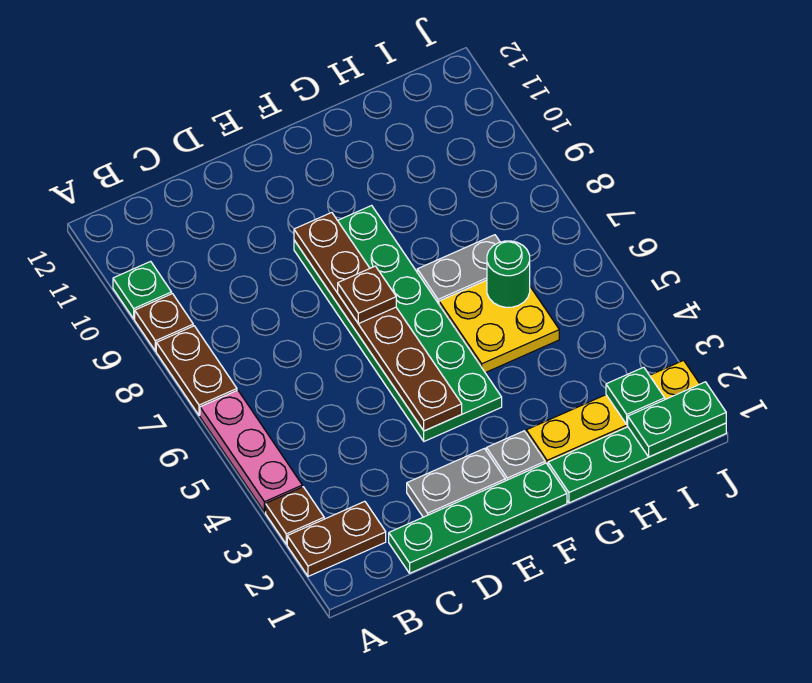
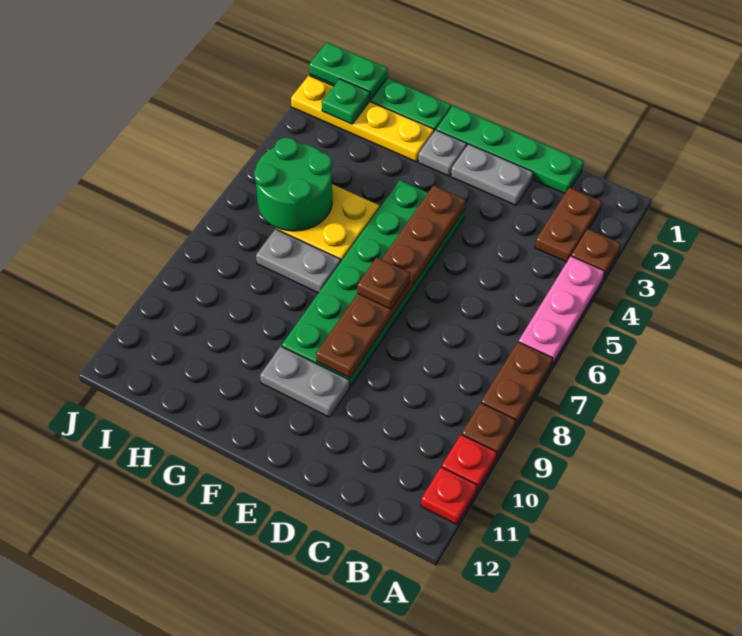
brown plate A2:B2 level 1 -> brown plate B2:B3 level 1
green plate A10 level 1 -> red plate A10 level 1
none -> red plate A11 level 1
none -> grey plate E10:F10 level 1
green round brick H6 level 2 -> green round brick H5:I6 level 2

